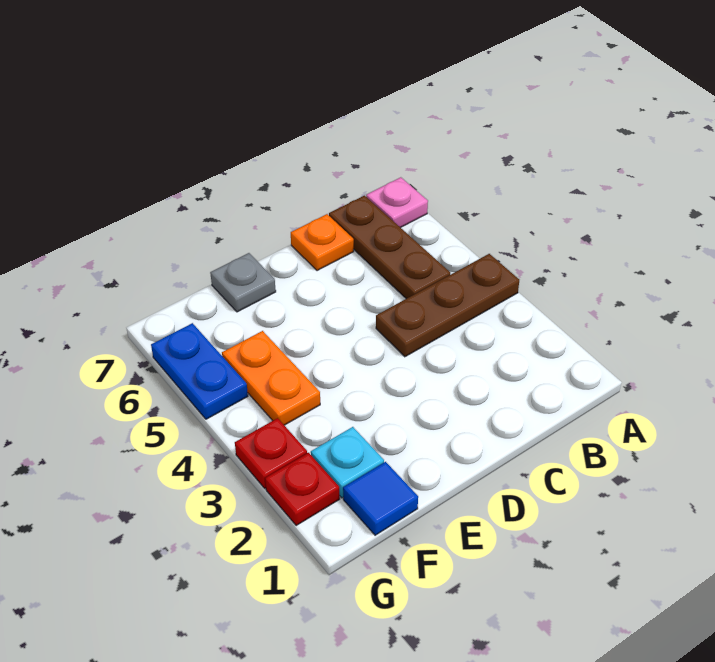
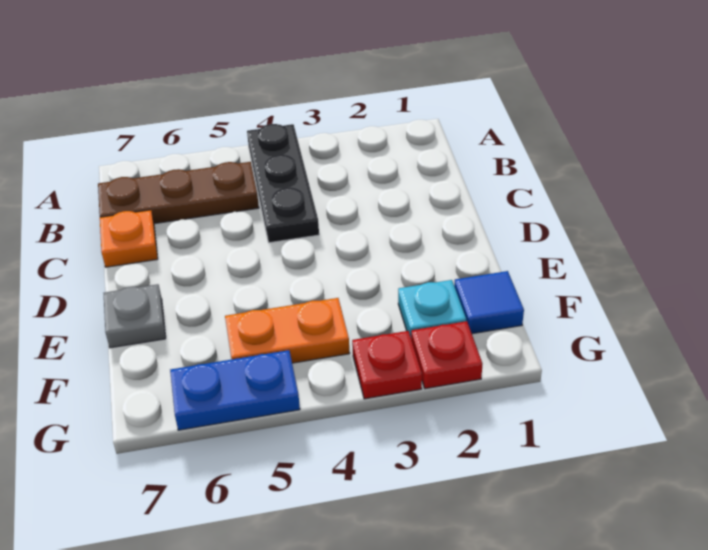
brown plate A4:C4 level 1 -> black plate A4:C4 level 1
pink plate A7 level 1 -> none

